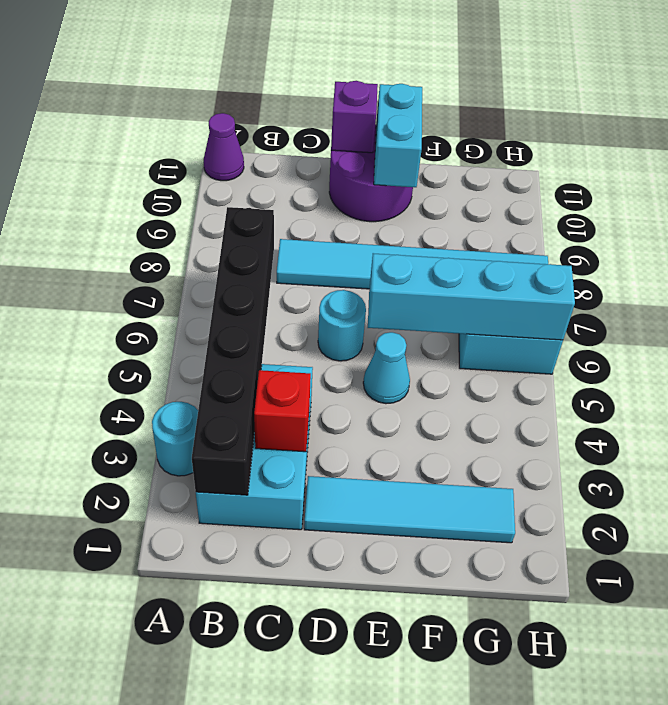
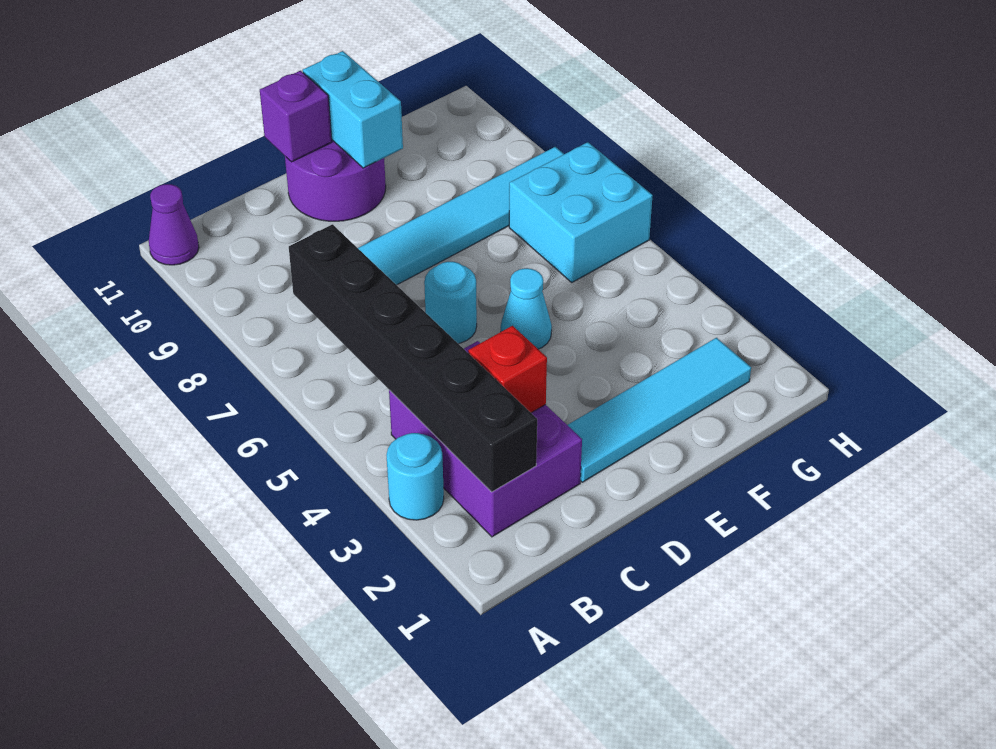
cyan brick B2:C4 level 1 -> purple brick B2:C4 level 1
cyan brick E6:H6 level 2 -> none

